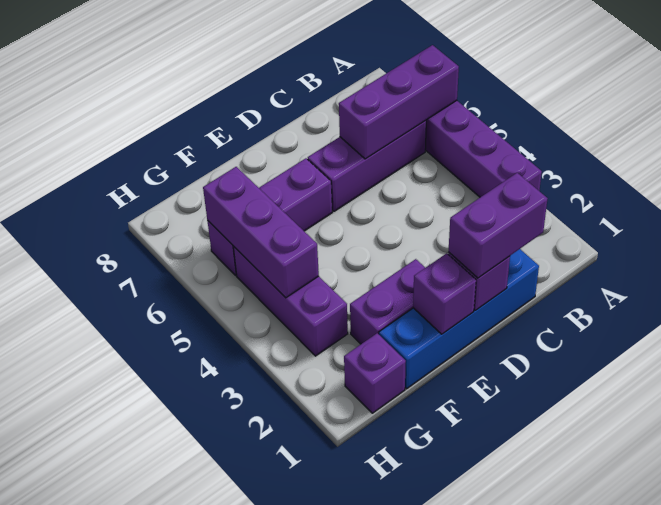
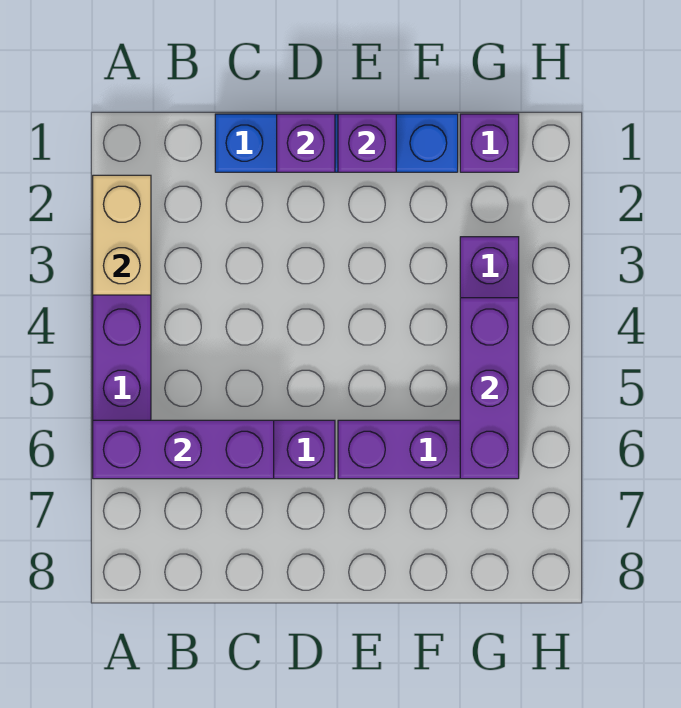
none -> tan brick A2:A3 level 2
purple brick C1:D1 level 3 -> none
purple brick E2:F2 level 1 -> none

